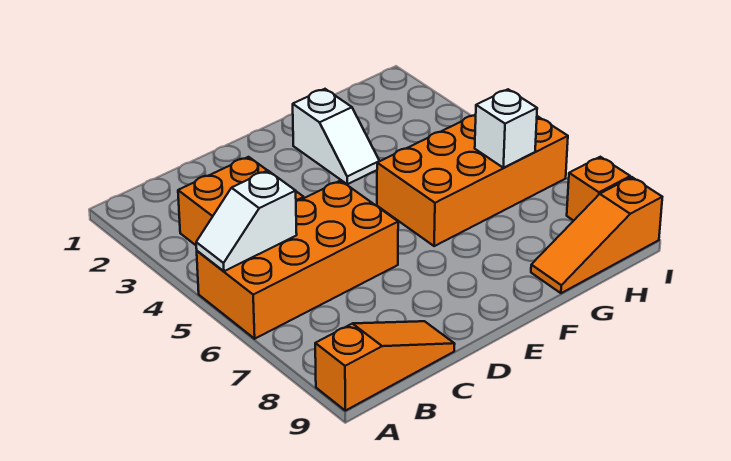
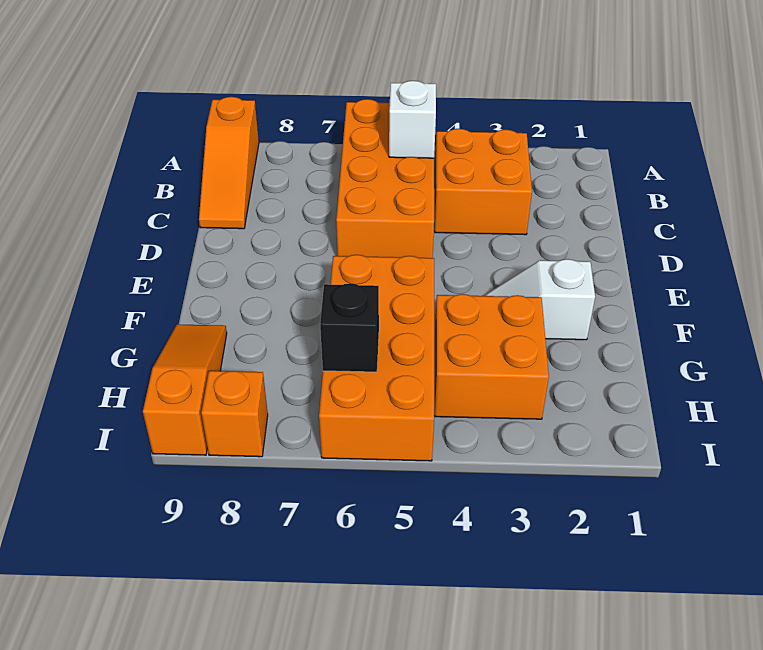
none -> orange brick G3:H4 level 1
white brick H6 level 2 -> black brick H6 level 2

